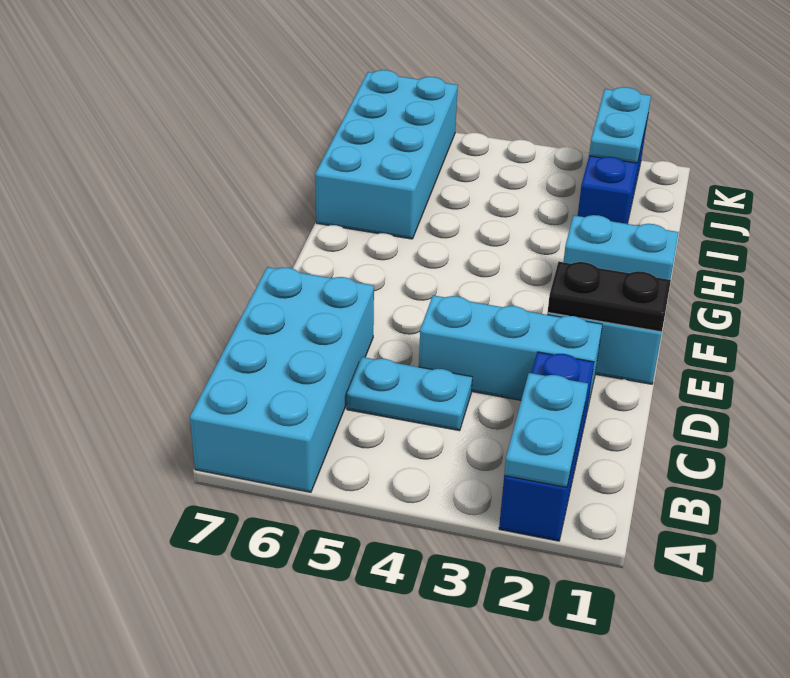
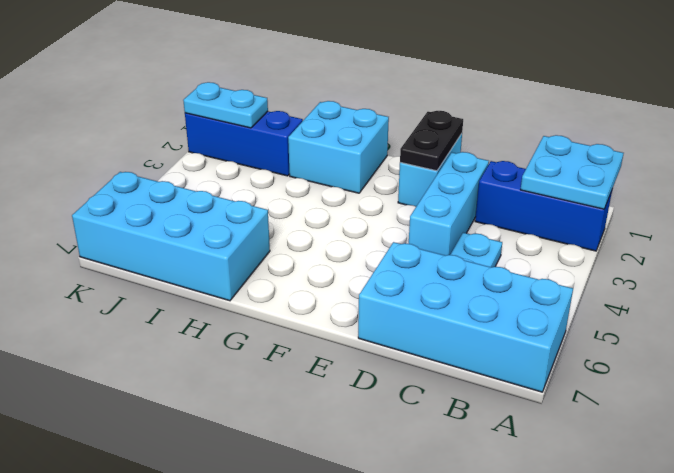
cyan plate A2:B2 level 2 -> cyan plate A1:B2 level 2
cyan brick G1:G2 level 1 -> cyan brick G1:H2 level 1

